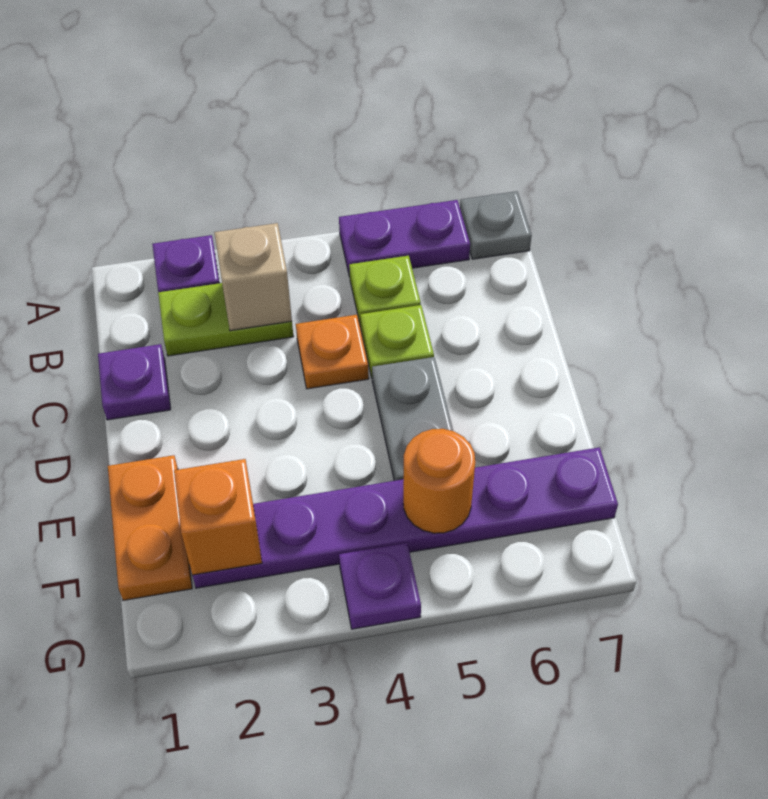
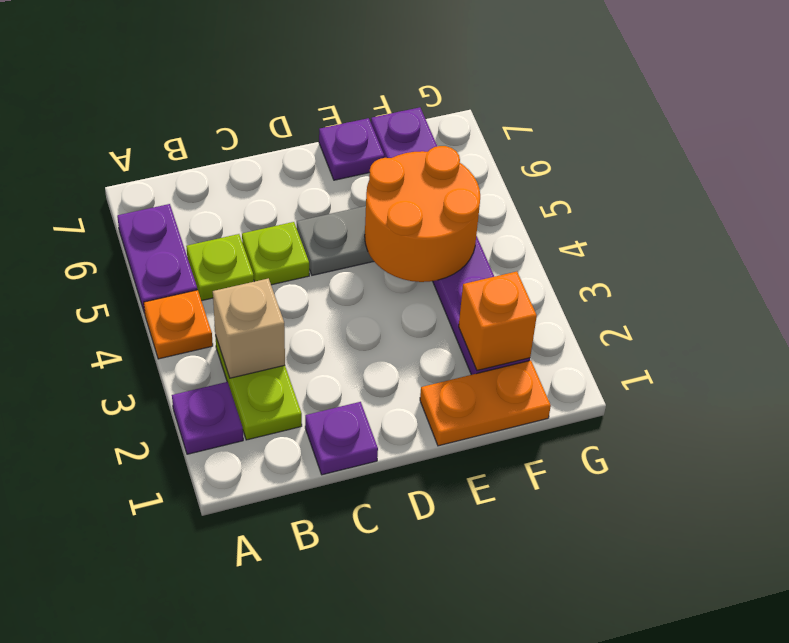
grey plate A7 level 1 -> none
orange plate C4 level 1 -> orange plate A4 level 1
orange round brick F5 level 2 -> orange round brick E4:F5 level 2
purple plate G4 level 1 -> purple plate E7 level 1

